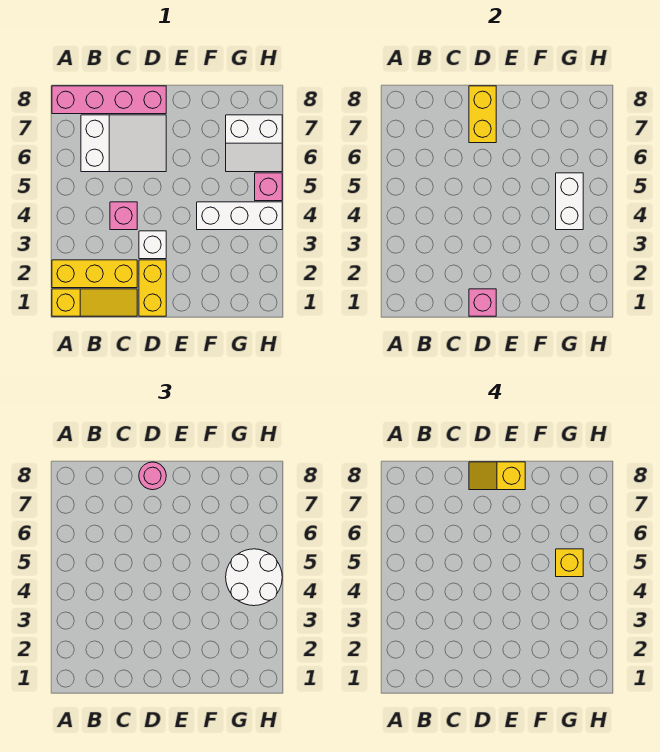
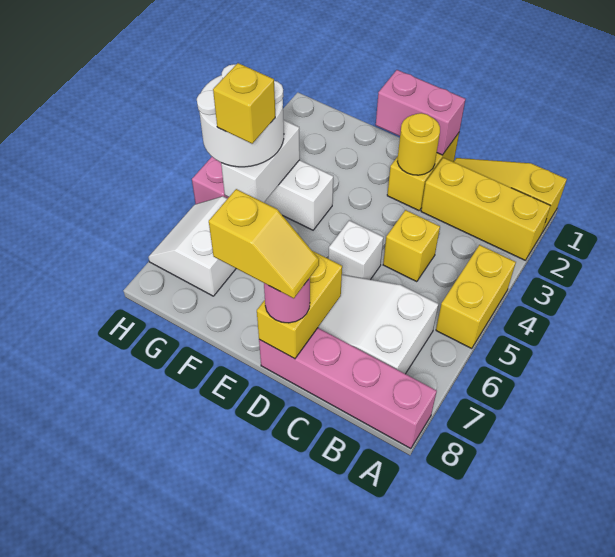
none -> yellow brick A4:A5 level 1
pink brick C4 level 1 -> yellow brick C4 level 1
pink brick D1 level 2 -> pink brick D1:E1 level 2
none -> yellow round brick D2 level 2
white brick D3 level 1 -> white brick D5 level 1
white slope G6:H7 level 1 top 7 -> white slope G6:H7 level 1 top G

